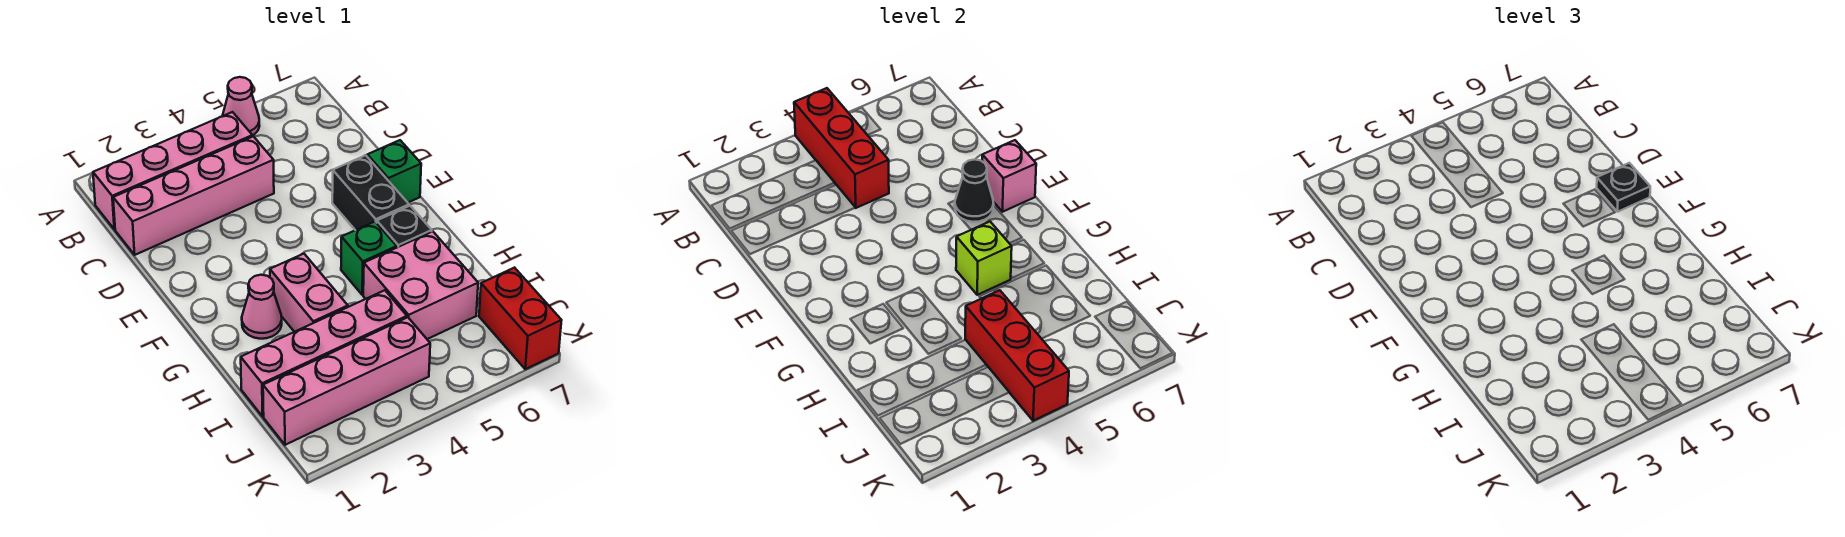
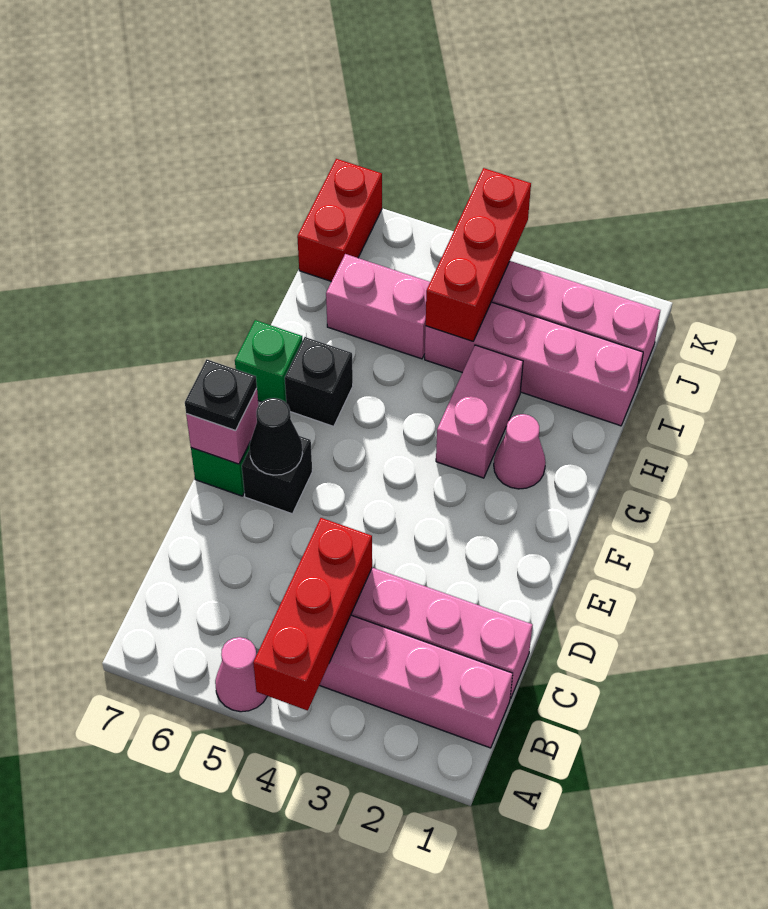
black brick E6:F6 level 1 -> black brick E6 level 1
green brick G5 level 1 -> green brick G7 level 1
lime brick G5 level 2 -> none
pink brick H5:I6 level 1 -> pink brick I5:I6 level 1

